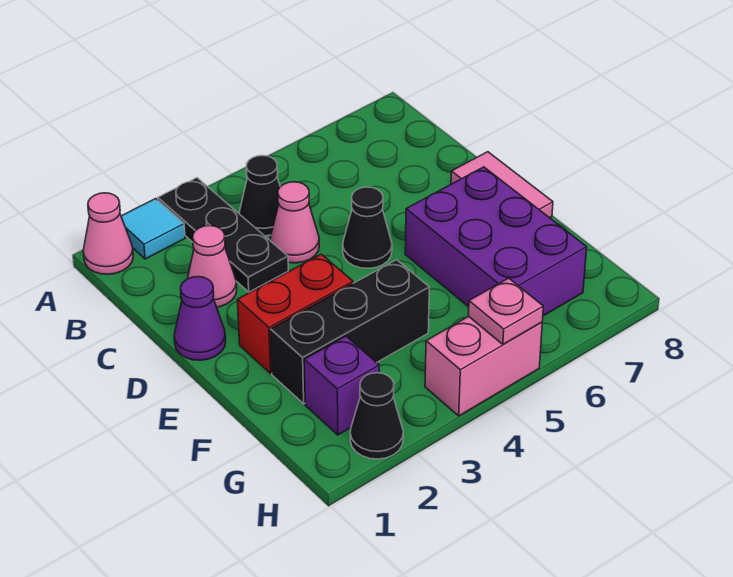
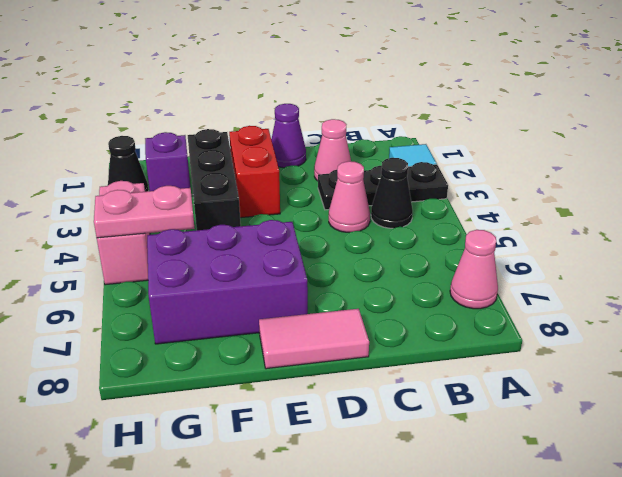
pink cone A1 level 1 -> pink cone A7 level 1
black cone D5 level 1 -> none
pink plate H5 level 2 -> pink plate G5:H5 level 2

